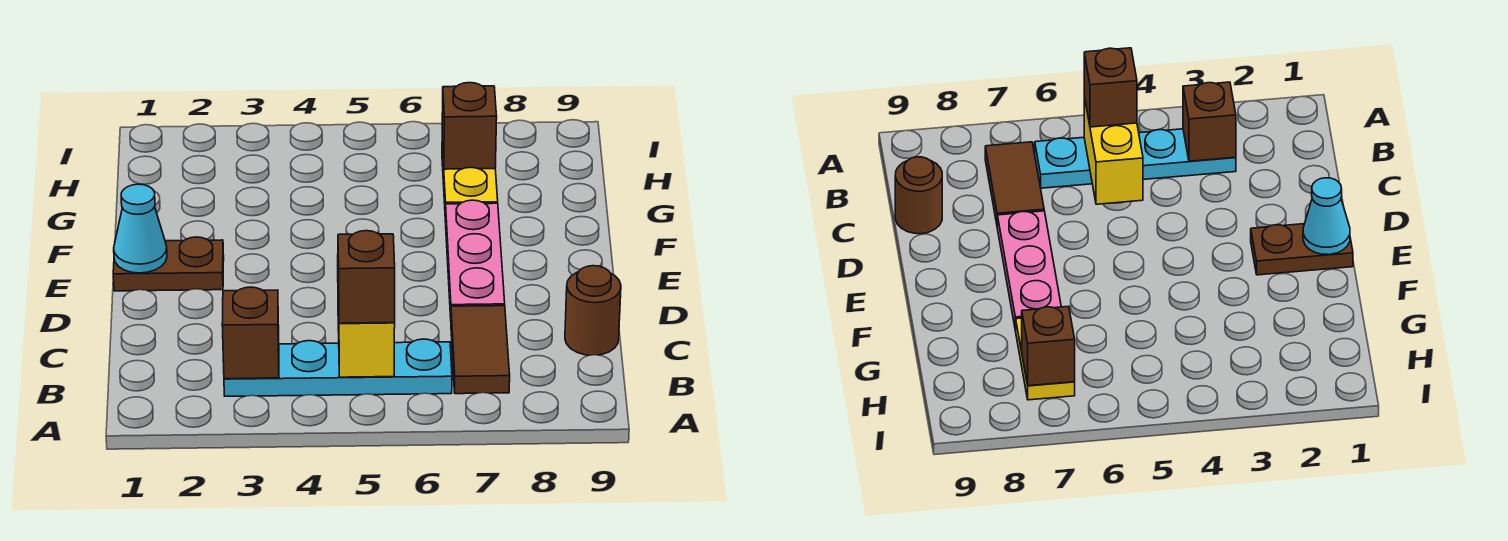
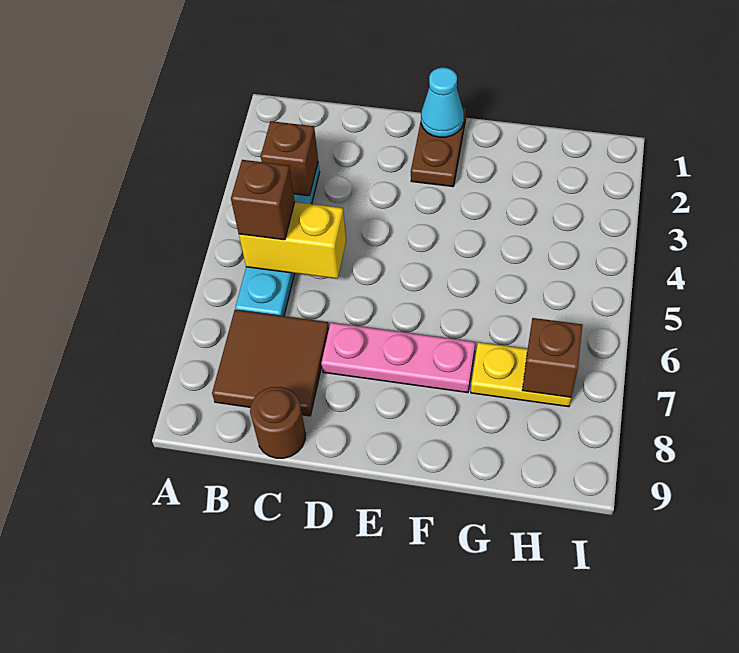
brown tile B7:C7 level 1 -> brown tile B7:C8 level 1

